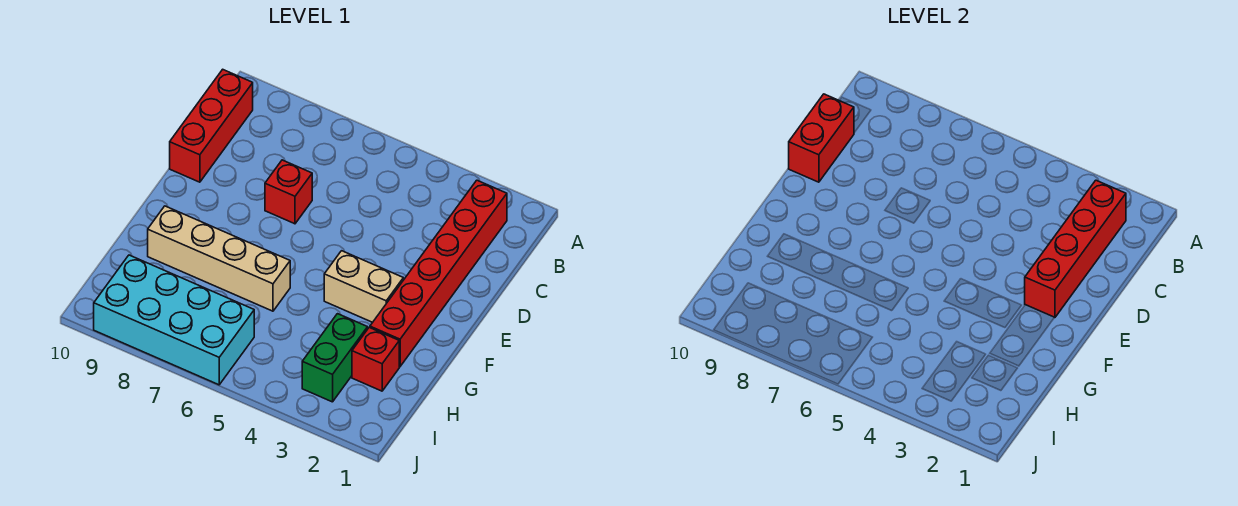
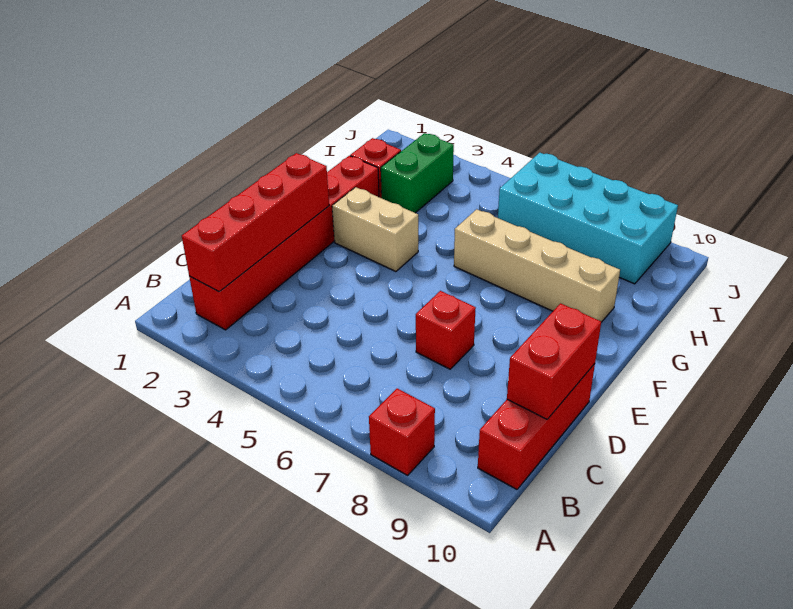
none -> red brick A8 level 1

